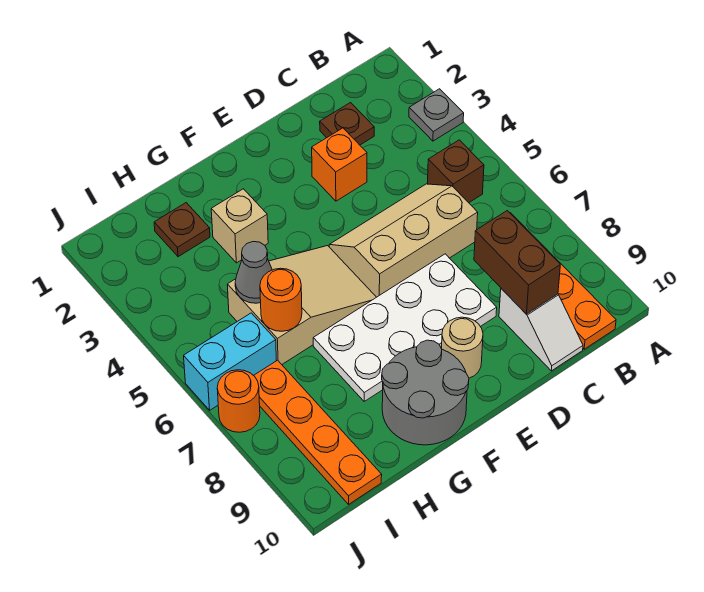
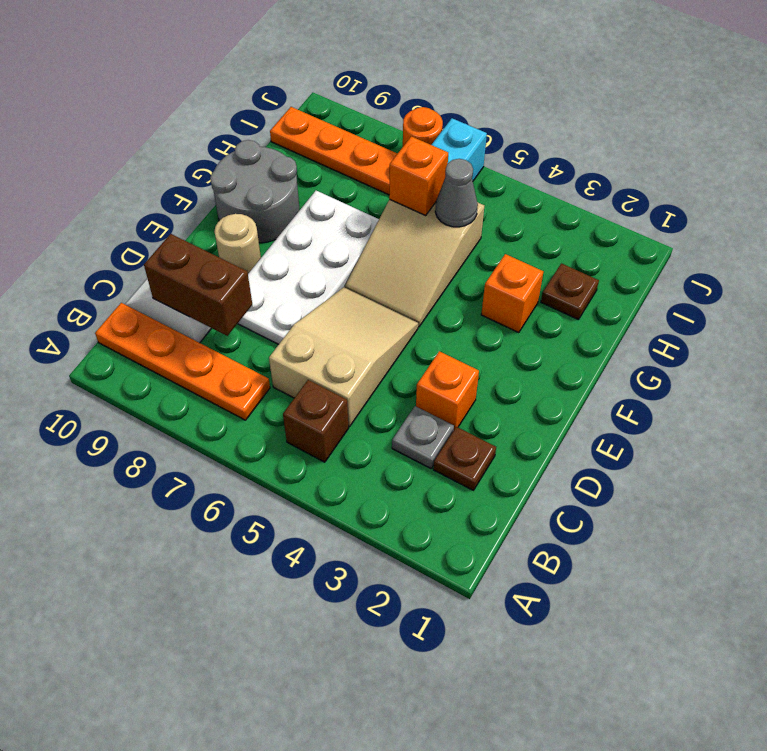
grey plate A3 level 1 -> grey plate C3 level 1
tan slope C5:E6 level 1 top 6 -> tan slope C5:E6 level 1 top C
tan brick G3 level 1 -> orange brick G3 level 1
orange round brick H6 level 2 -> orange brick H6 level 2

